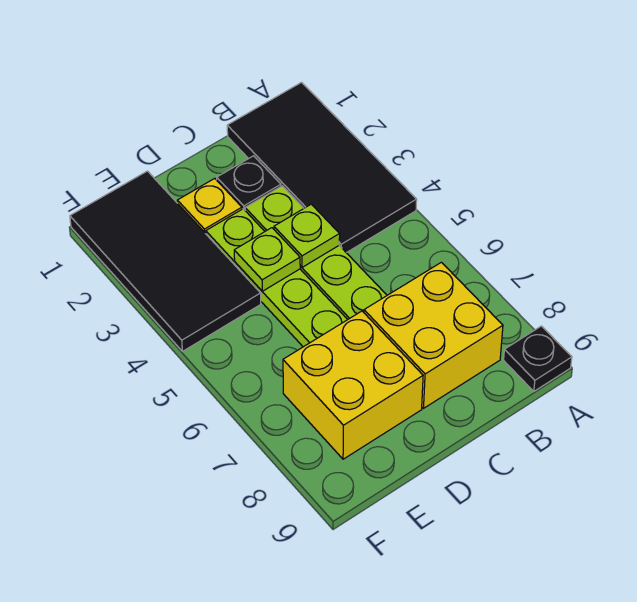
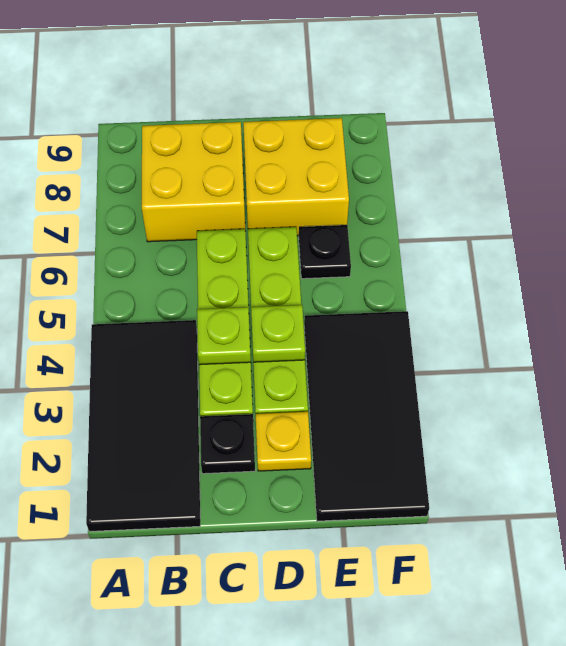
black plate A9 level 1 -> black plate E6 level 1

